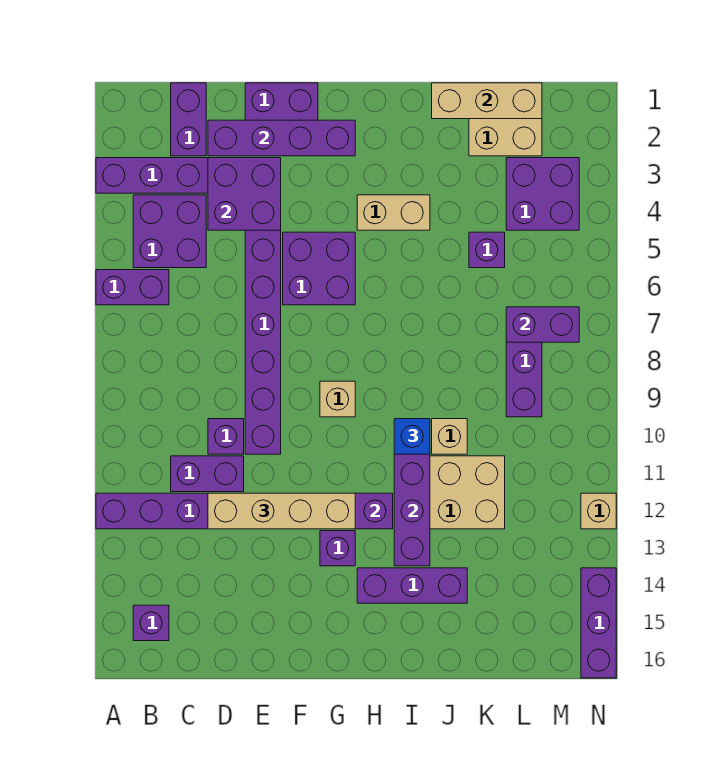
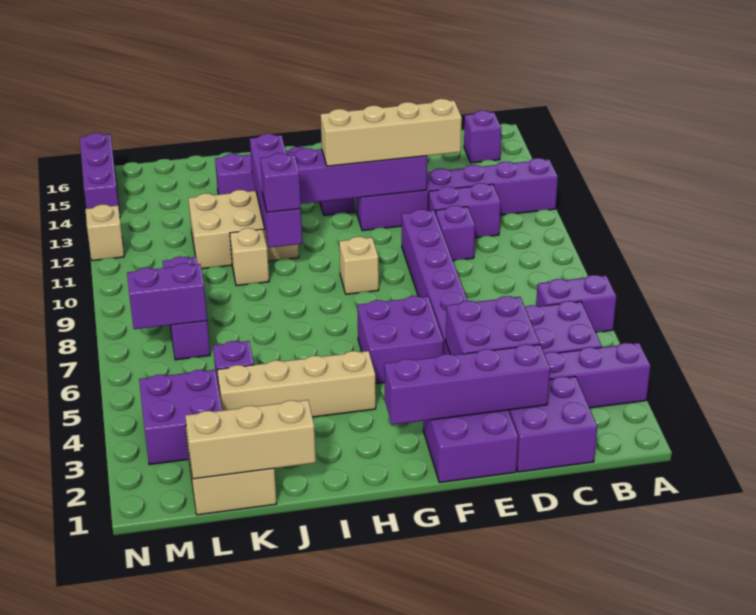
purple brick C1:C2 level 1 -> purple brick C1:D2 level 1
tan brick H4:I4 level 1 -> tan brick H4:K4 level 1
blue brick I10 level 3 -> purple brick I10 level 3

